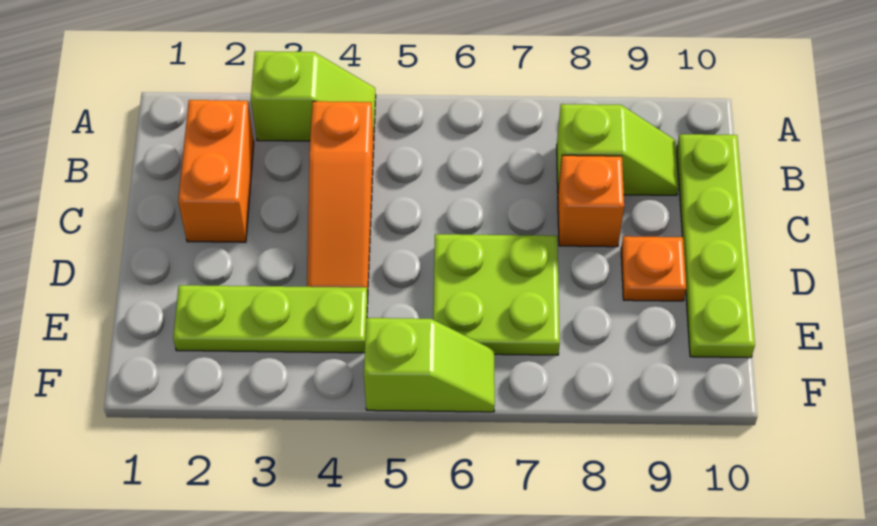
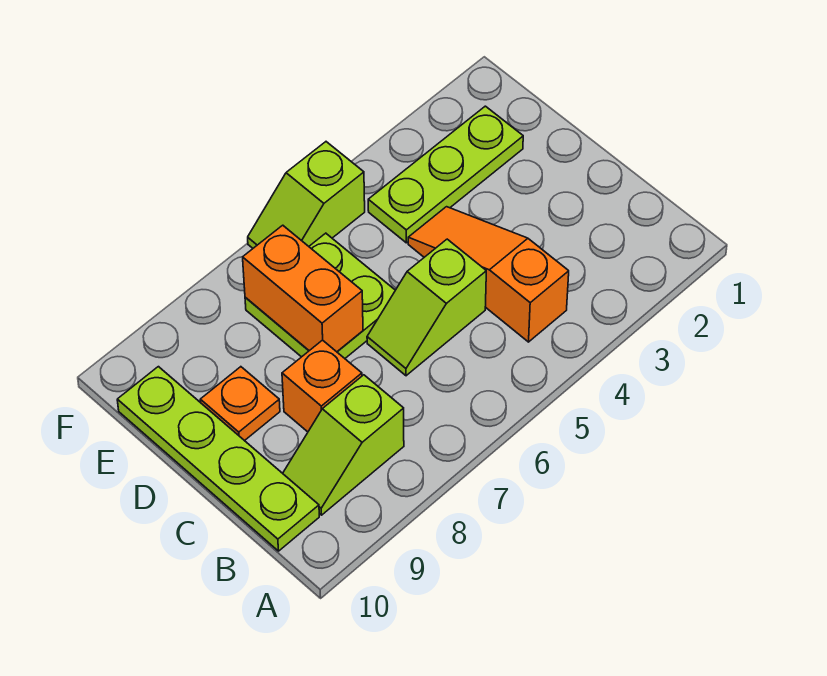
lime slope A3:A4 level 1 top 3 -> lime slope C5:C6 level 1 top 5
orange brick B2:C2 level 1 -> orange brick D7:E7 level 2

